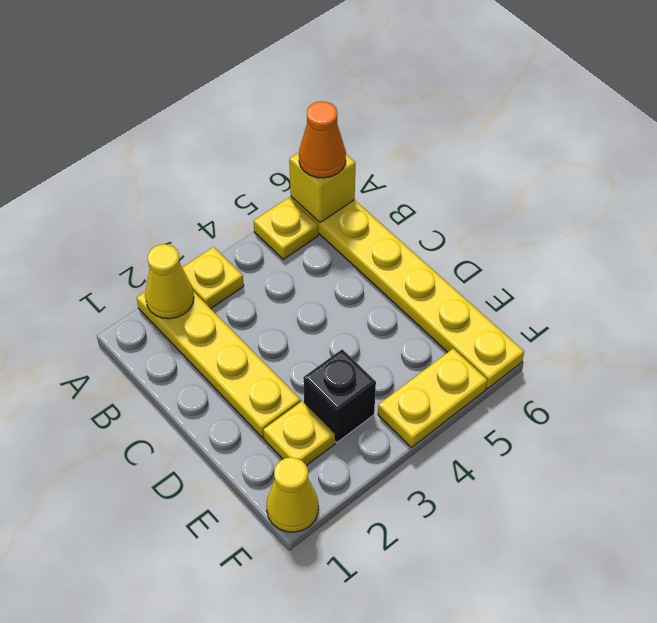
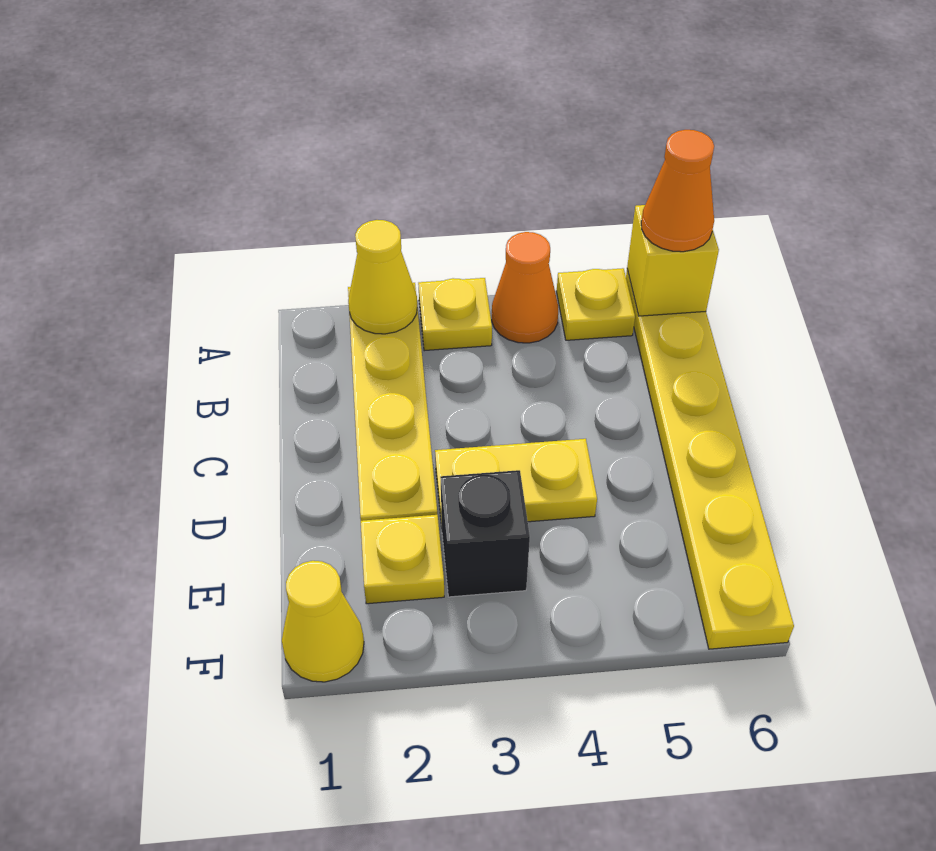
none -> orange cone A4 level 1
yellow plate F4:F5 level 1 -> yellow plate D3:D4 level 1

